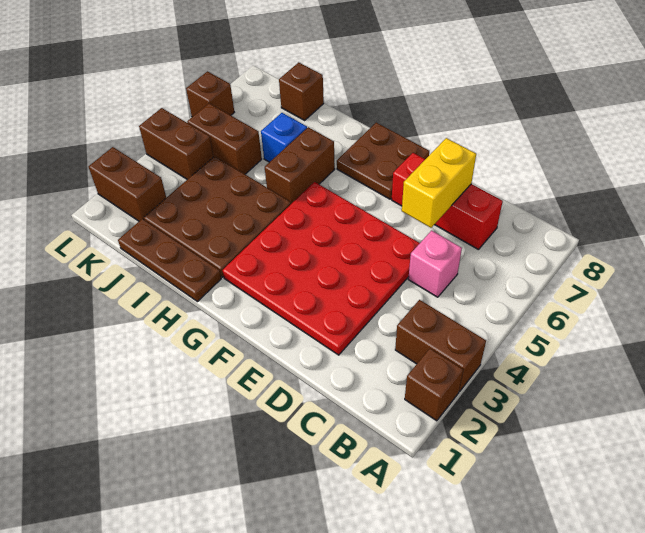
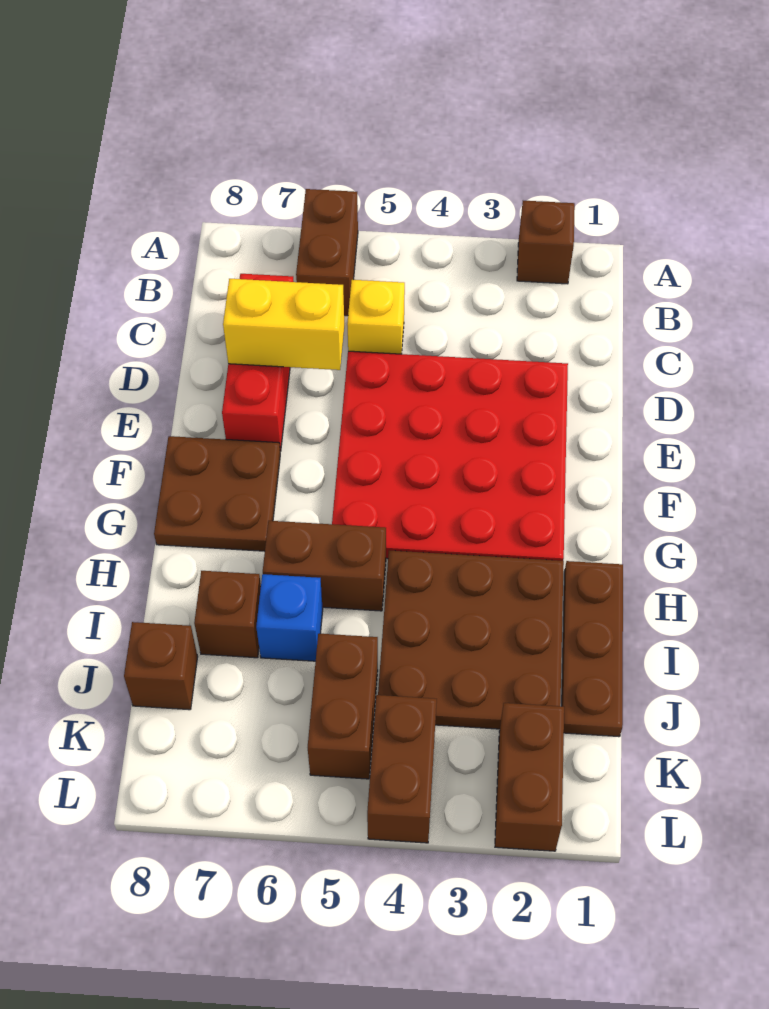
brown brick A3:B3 level 1 -> brown brick A6:B6 level 1
pink brick C5 level 1 -> yellow brick C5 level 1
brown brick L6 level 1 -> brown brick I7 level 1

